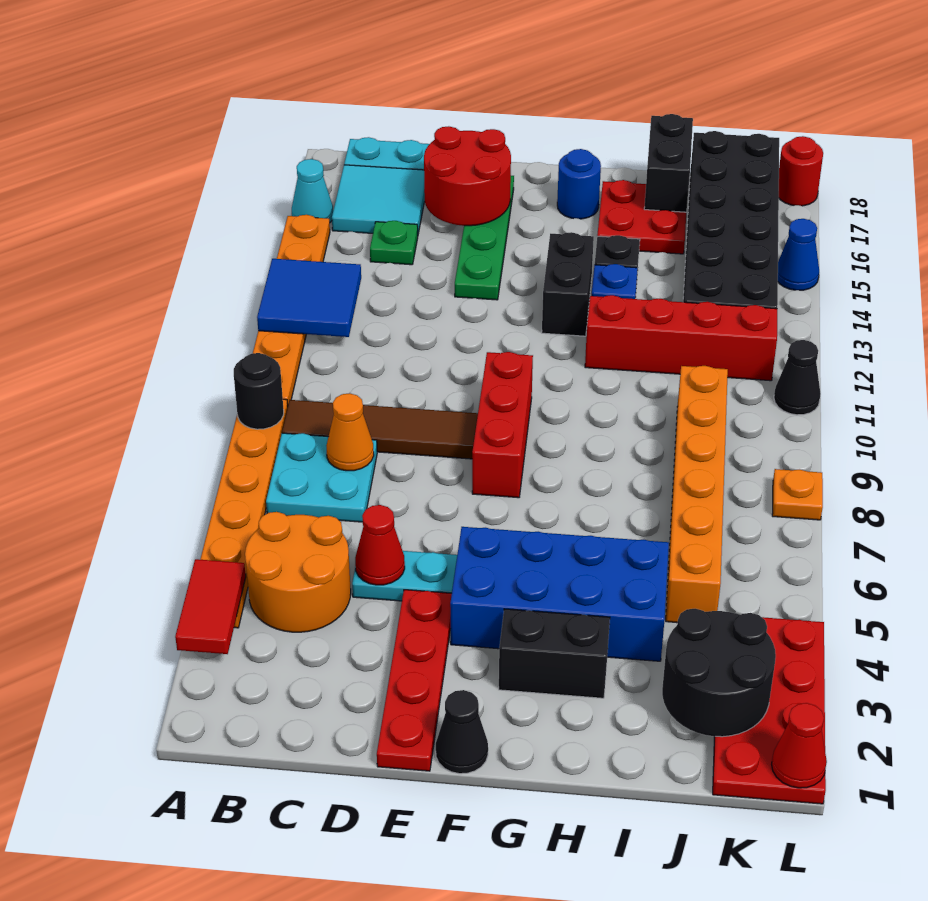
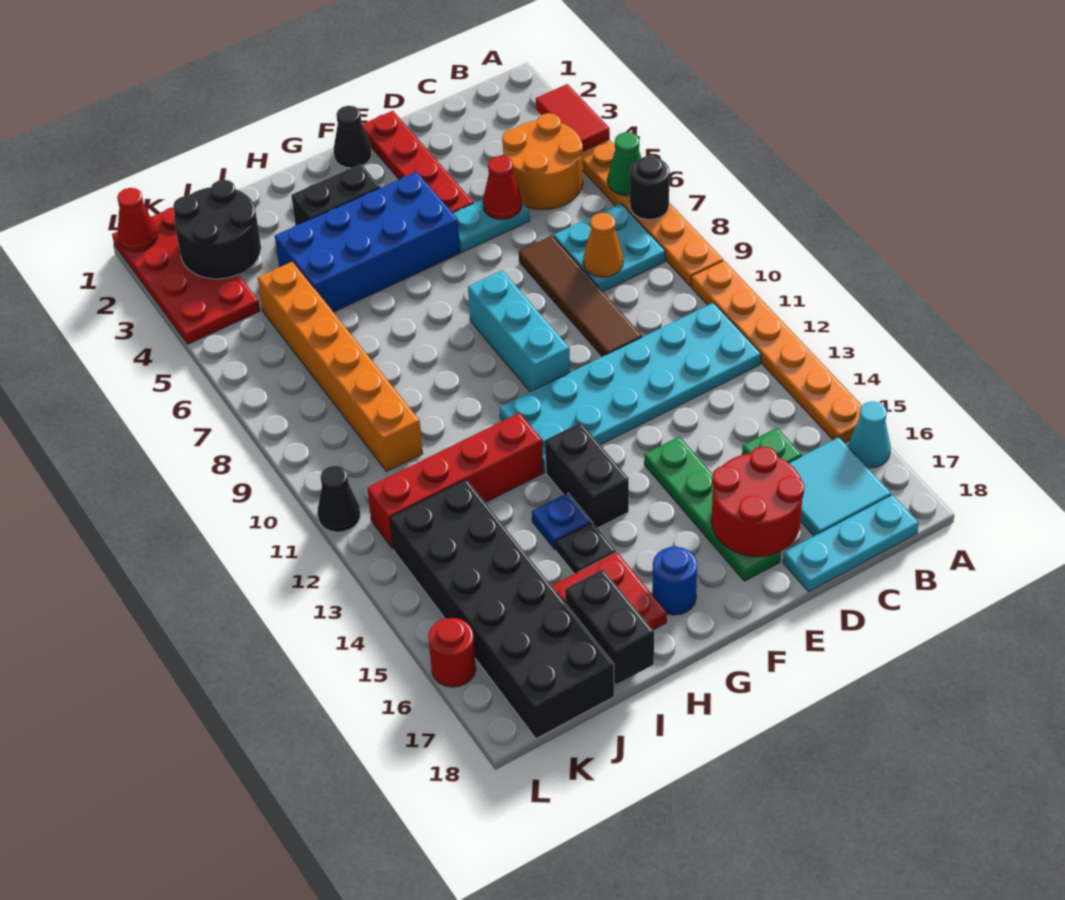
none -> green cone A6 level 2
black round brick A9 level 2 -> black round brick A7 level 2
blue tile A12:B13 level 2 -> none
brown tile B9:E9 level 1 -> brown tile D7:D10 level 1
none -> cyan plate B11:G12 level 1
red brick F8:F10 level 1 -> cyan brick F8:F10 level 1
orange plate L8 level 1 -> none
blue cone L15 level 1 -> none
red round brick L18 level 1 -> red round brick L16 level 1

